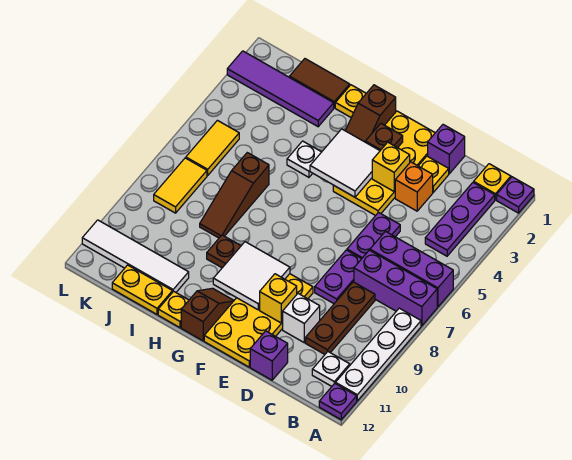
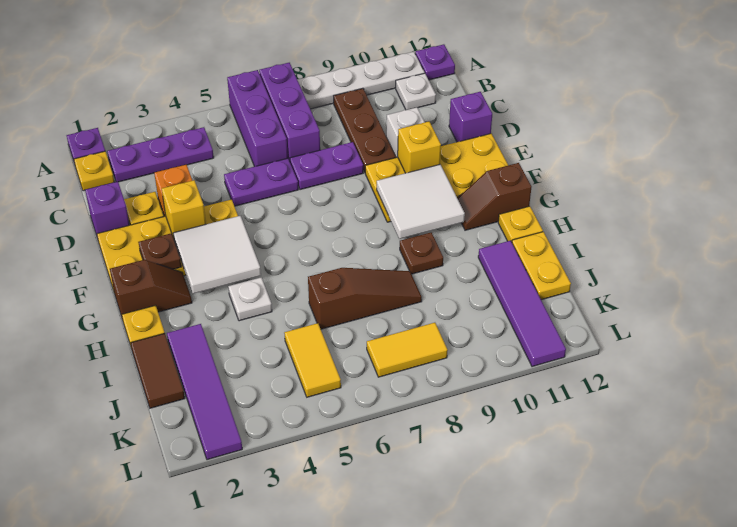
brown plate C8:C10 level 1 -> brown plate B9:D9 level 1
white tile I11:L11 level 1 -> purple tile I11:L11 level 1
yellow tile K5:K6 level 1 -> yellow tile J5:K5 level 1

